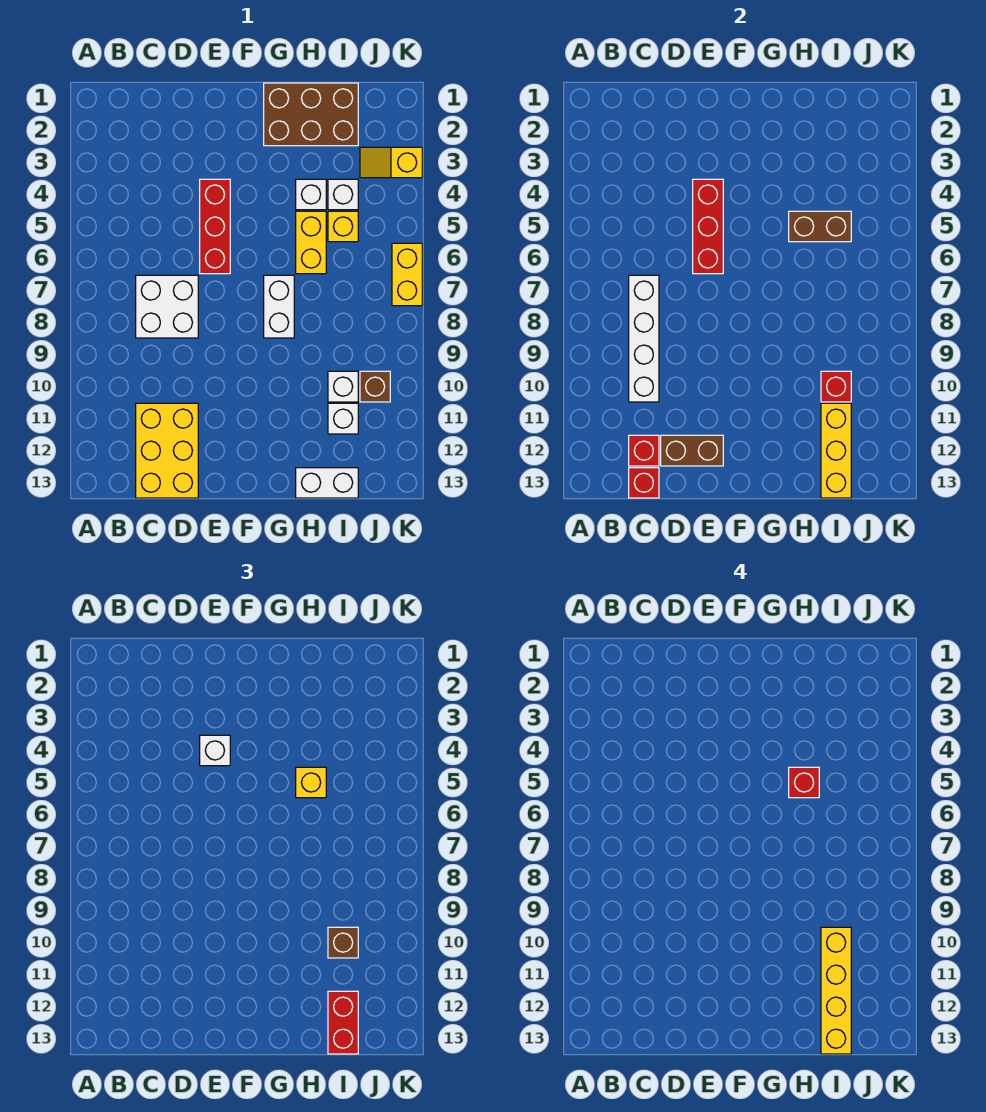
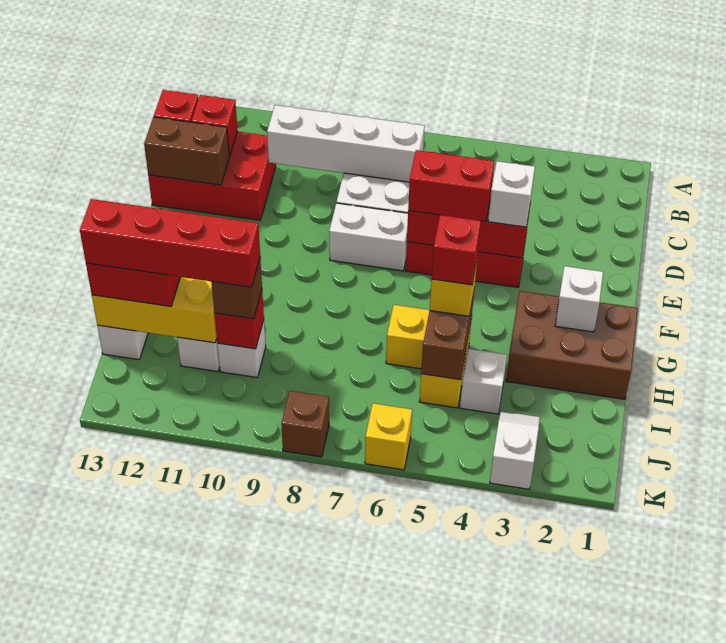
yellow brick C11:D13 level 1 -> red brick C11:D13 level 1
brown brick D12:E12 level 2 -> brown brick D12:D13 level 2
none -> red brick E5:E6 level 3
brown brick G1:I2 level 1 -> brown brick G1:H3 level 1
white brick G7:G8 level 1 -> white brick E7:E8 level 1
white brick H4 level 1 -> white brick G2 level 2
yellow brick I10:I13 level 4 -> red brick I10:I13 level 4
yellow slope J3:K3 level 1 top K -> white slope J3:K3 level 1 top K
brown brick J10 level 1 -> brown brick K8 level 1
yellow brick K6:K7 level 1 -> yellow brick K6 level 1

